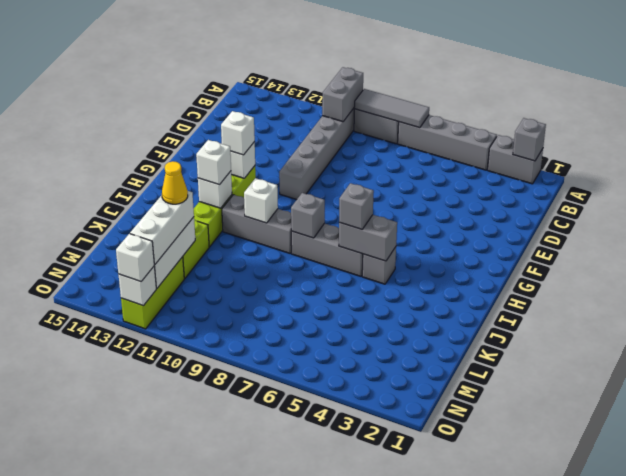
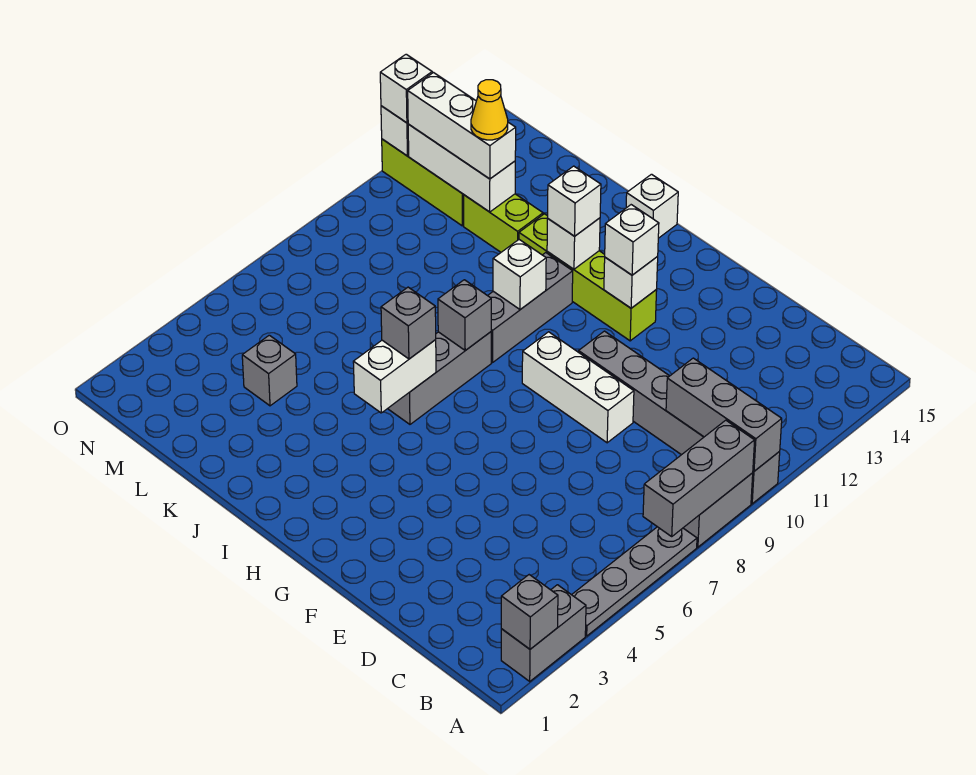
grey brick A4:A7 level 1 -> grey plate A4:A7 level 1
grey tile A7:A9 level 2 -> grey brick A7:A9 level 2
grey brick A10:B10 level 2 -> grey brick A10:C10 level 2
none -> white brick E9:G9 level 1
grey brick I5 level 1 -> grey brick L4 level 1
grey brick I5:I6 level 2 -> white brick I5:I6 level 2
none -> white brick I15 level 1

